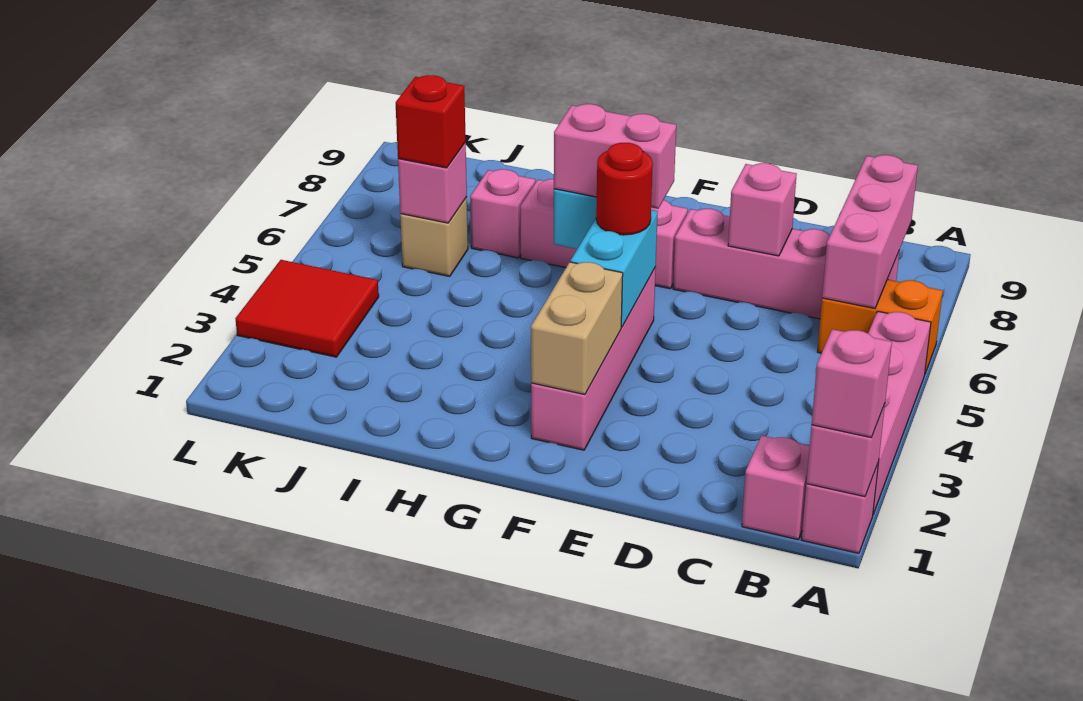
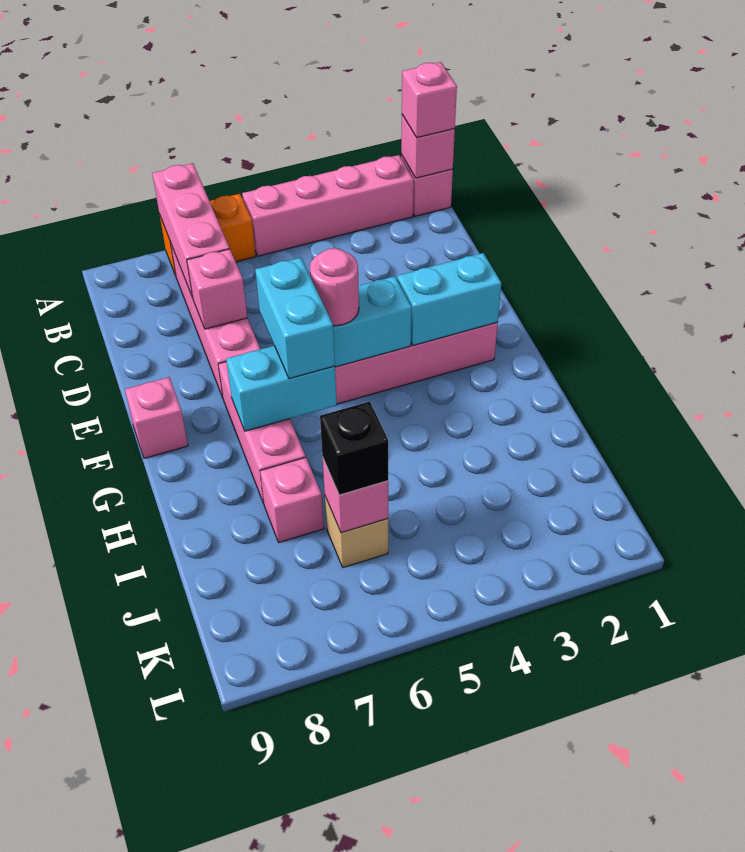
orange brick A6:B6 level 1 -> orange brick A6:A7 level 1
pink brick B1 level 1 -> pink brick F9 level 1
pink brick B6:B8 level 2 -> pink brick A7:C7 level 2
tan brick F2:F3 level 2 -> cyan brick F2:F3 level 2
red round brick F5 level 3 -> pink round brick F5 level 3
pink brick F6:G6 level 3 -> cyan brick F6:G6 level 3
red brick J6 level 3 -> black brick J6 level 3
red tile K3:L4 level 1 -> none

